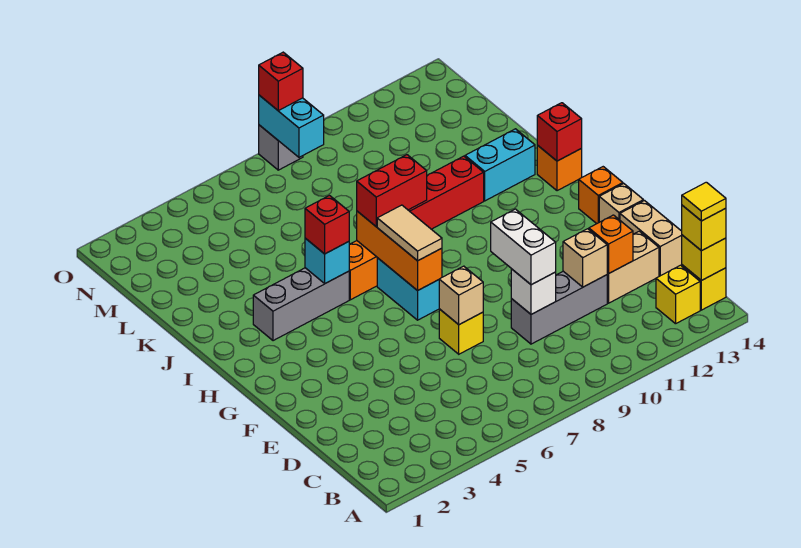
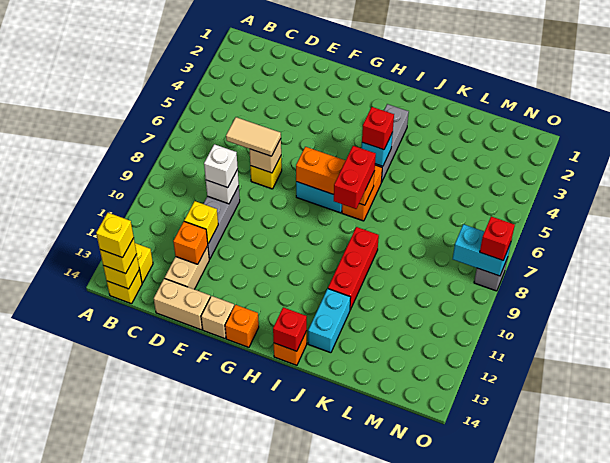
yellow tile B14 level 4 -> yellow brick B14 level 4
white brick D9:E9 level 3 -> white brick D9 level 3
tan brick D11 level 2 -> yellow brick D11 level 2
tan tile G7:H7 level 3 -> tan tile D7:E7 level 3

